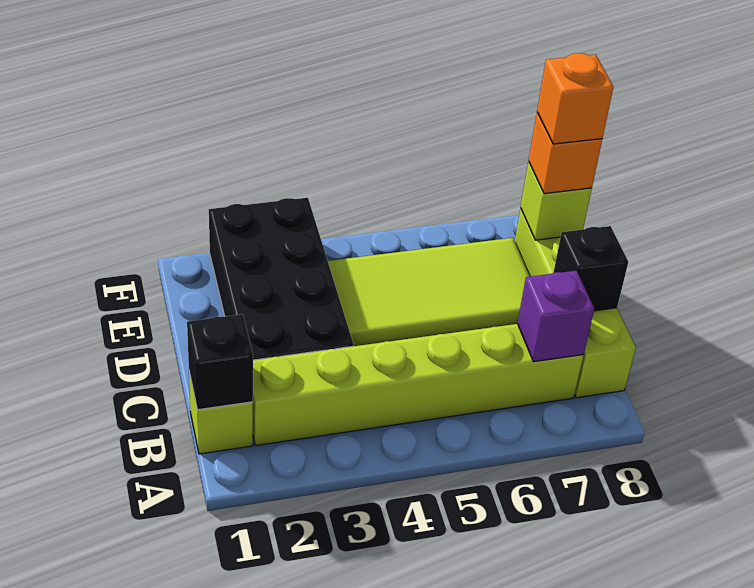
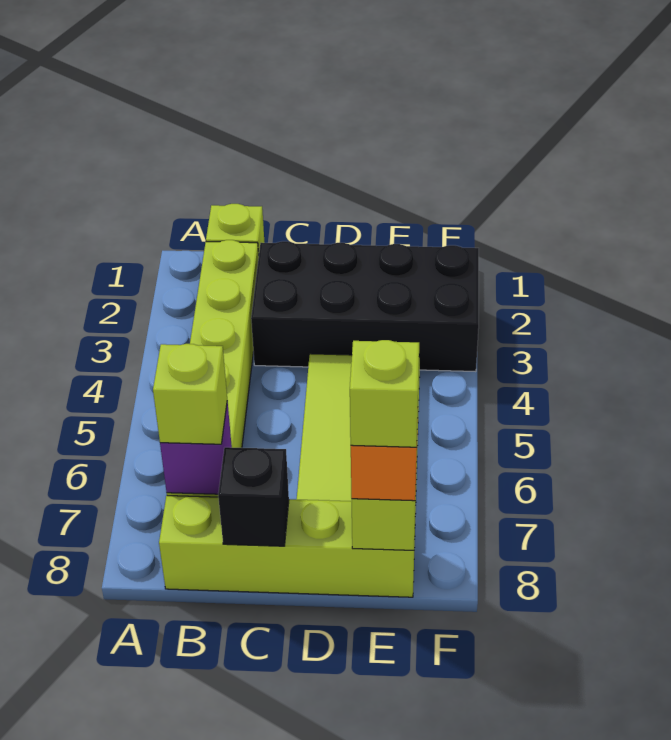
black brick B1 level 2 -> none
none -> lime brick B7 level 3
orange brick E8 level 4 -> lime brick E8 level 4

